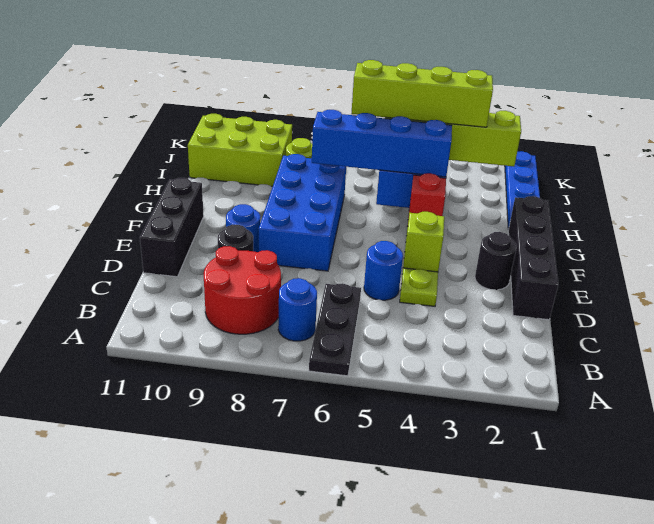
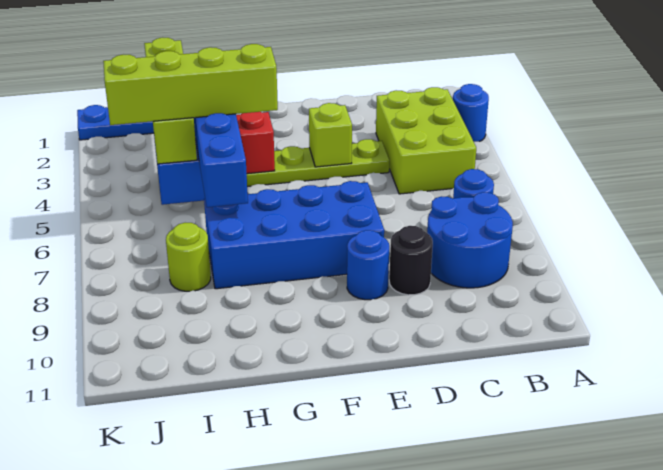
black plate A6:C6 level 1 -> none
red round brick B8:C9 level 1 -> blue round brick B8:C9 level 1
black brick D1:G1 level 1 -> none
blue round brick D5 level 1 -> blue round brick A3 level 1
black brick D11:F11 level 1 -> none
black round brick E2 level 1 -> none
lime brick I3:I6 level 4 -> lime brick G5:J5 level 4
lime brick I9:J11 level 1 -> lime brick B3:C5 level 1

